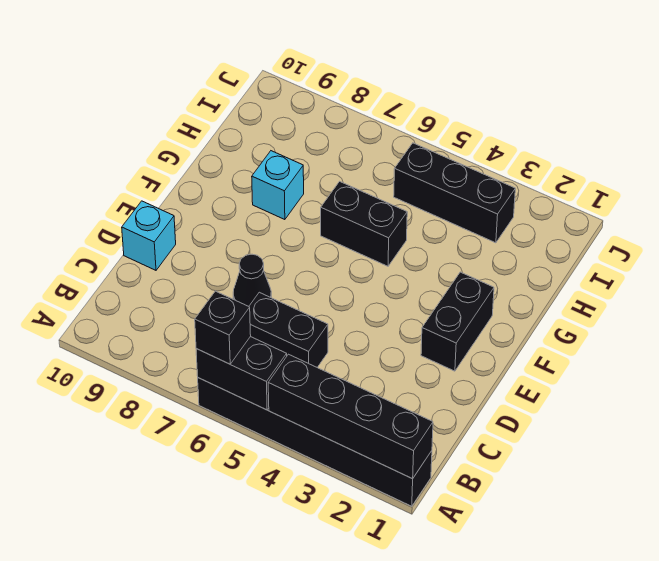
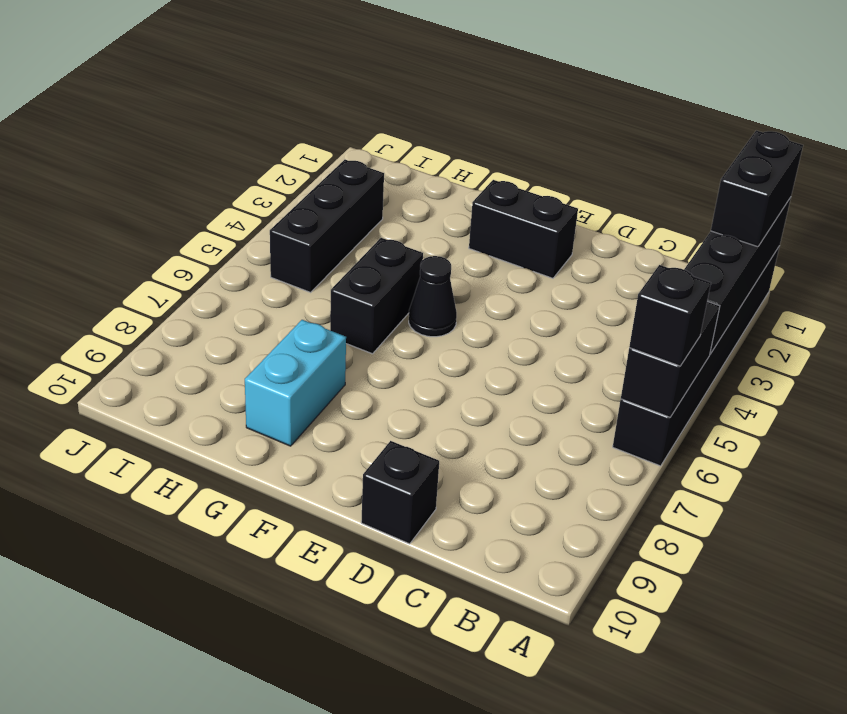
black brick C5:C6 level 1 -> black brick A1:A2 level 3
black cone D7 level 1 -> black cone F5 level 1
cyan brick D10 level 1 -> black brick D10 level 1
cyan brick G8 level 1 -> cyan brick G8:G9 level 1

